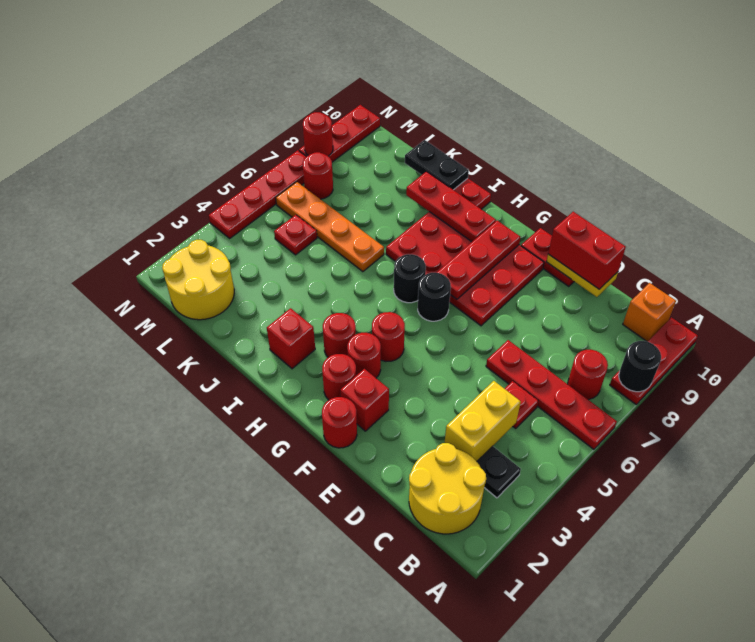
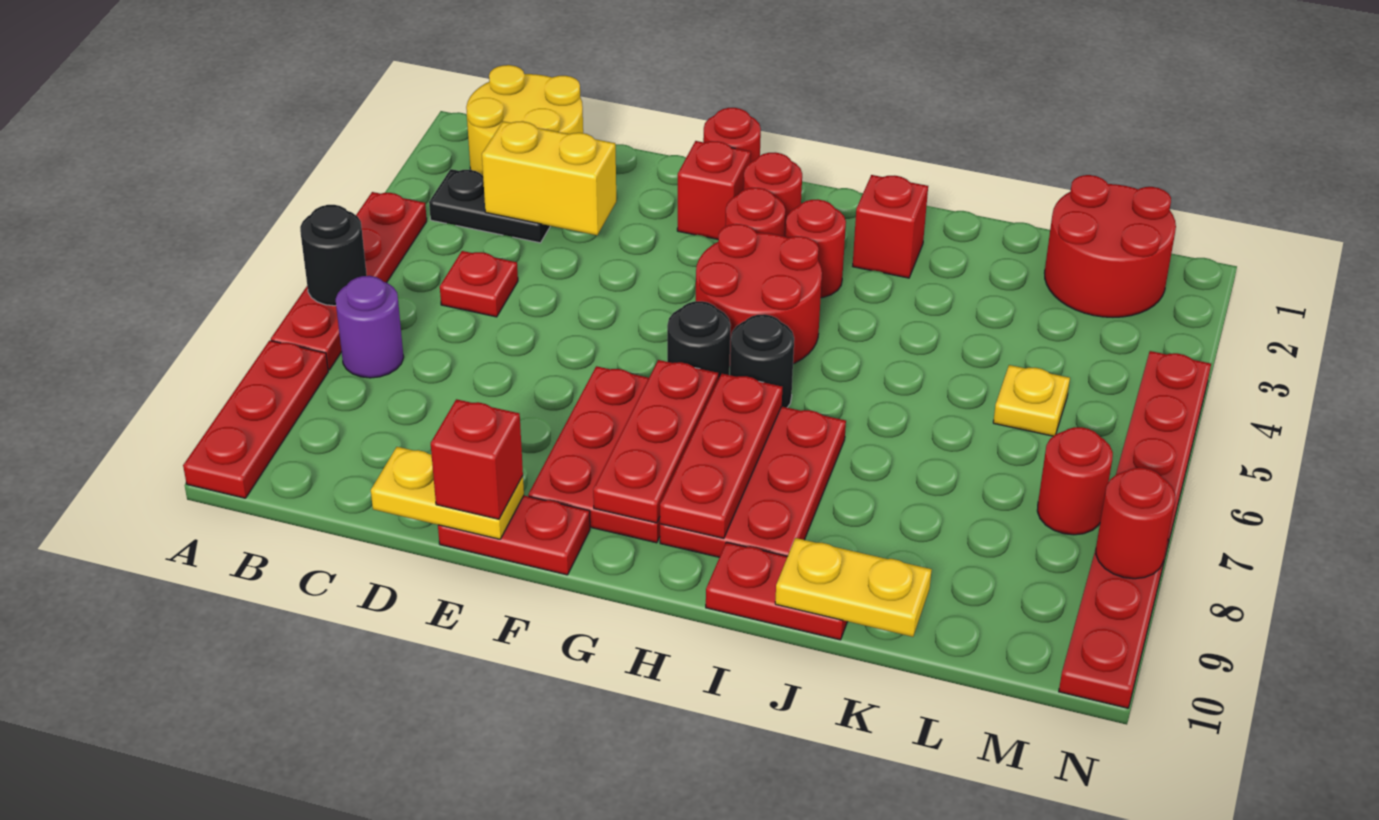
red plate A6:D6 level 1 -> red plate A4:A7 level 1
black round brick A8 level 2 -> black round brick A6 level 2
red round brick B7 level 1 -> purple round brick B7 level 1
orange brick B10 level 1 -> none
yellow brick C3:C4 level 2 -> yellow brick C3:D3 level 2
red brick D10:E10 level 3 -> red brick E10 level 3
red round brick G4 level 1 -> red round brick G4:H5 level 1
red plate H9:J9 level 2 -> red plate H7:H9 level 2
orange plate J6:M6 level 1 -> none
black plate J10:K10 level 2 -> yellow plate J10:K10 level 2
yellow round brick L1:M2 level 1 -> red round brick L1:M2 level 1
red plate L5 level 1 -> yellow plate L5 level 1

